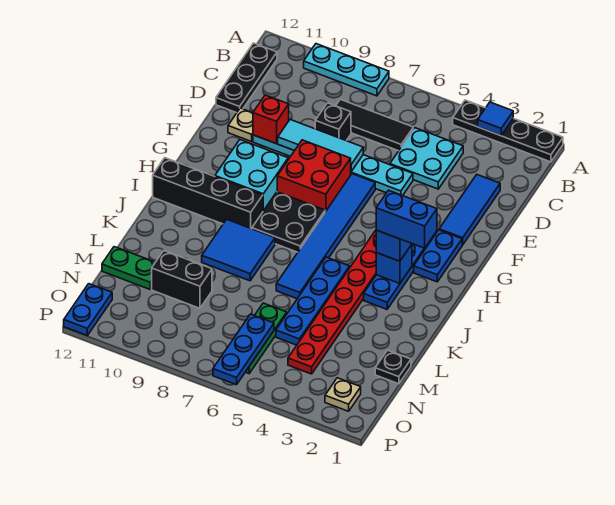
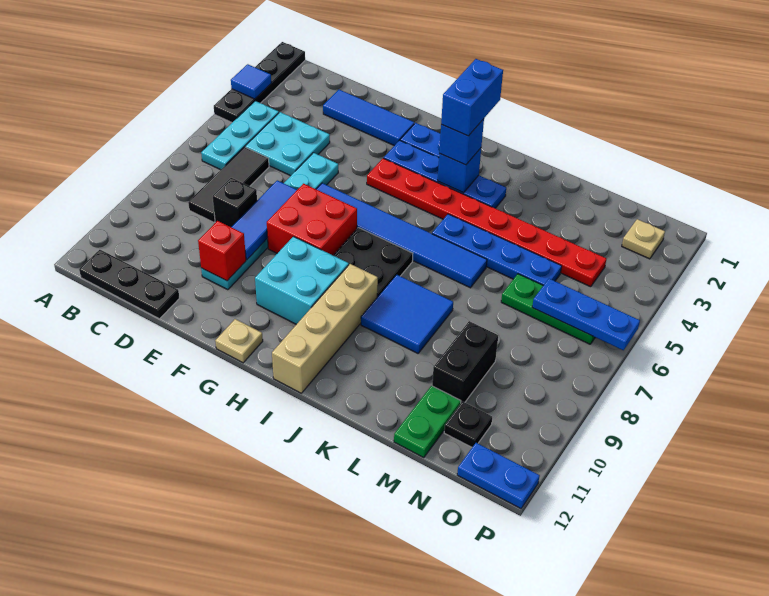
cyan plate A8:A10 level 1 -> cyan plate B4:B6 level 1
cyan tile E7:E9 level 2 -> blue tile E7:E9 level 2
tan plate E11 level 1 -> tan plate G12 level 1
black brick I9:I12 level 1 -> tan brick I9:I12 level 1
black plate M1 level 1 -> black plate N11 level 1

